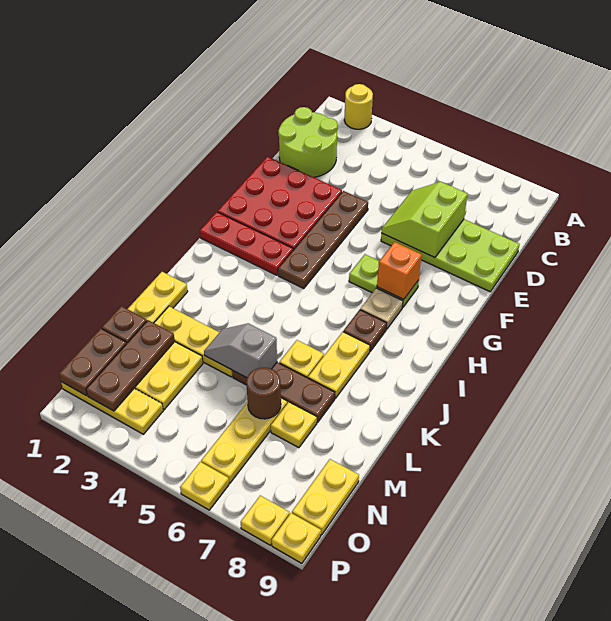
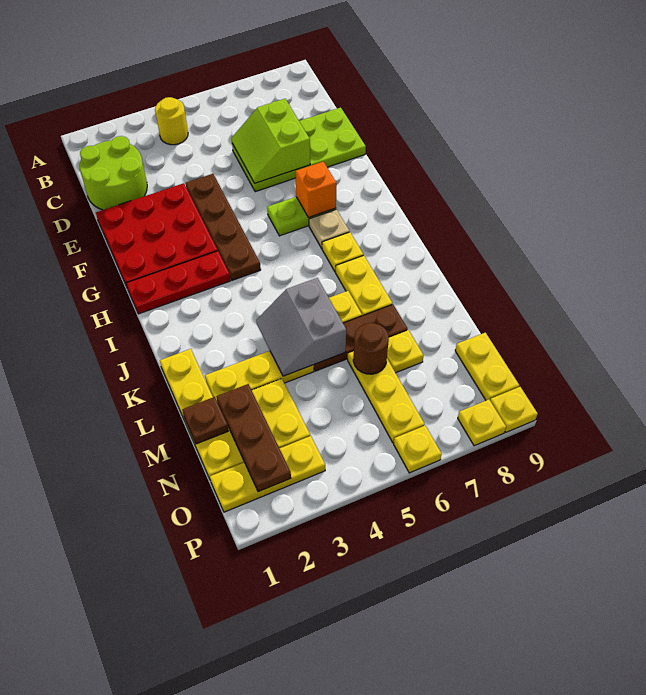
yellow round brick A2 level 1 -> yellow round brick B4 level 1
brown plate I7 level 1 -> yellow plate I7 level 1
grey slope L4:L5 level 2 top 5 -> grey slope K4:L5 level 2 top 5
brown plate N1:O1 level 2 -> none

